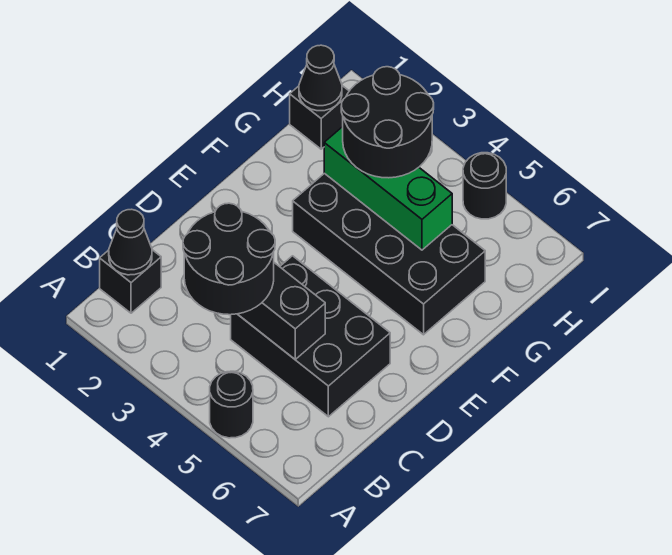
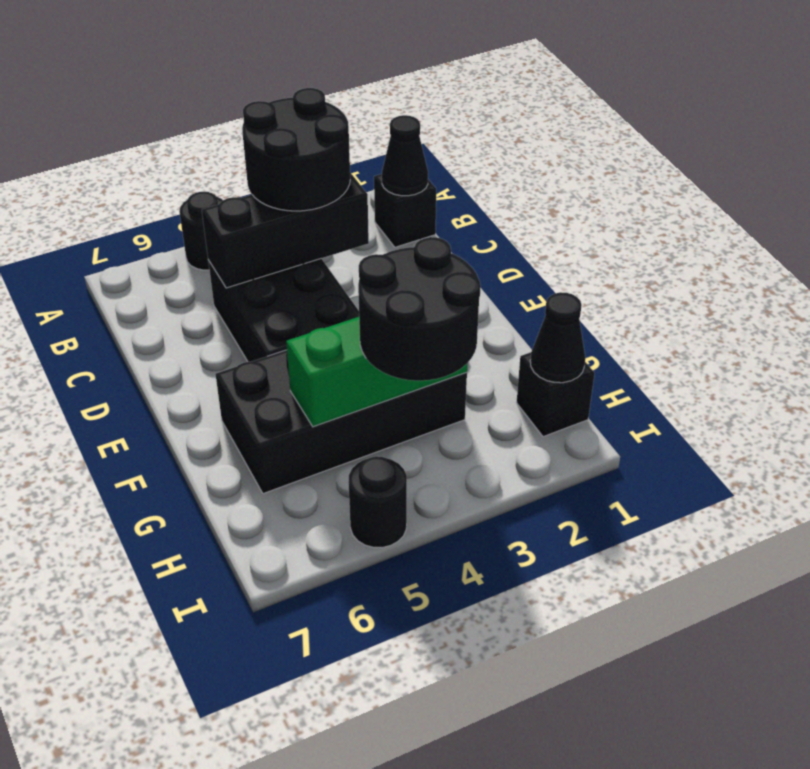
black brick C4:D6 level 1 -> black brick C4:E5 level 1

